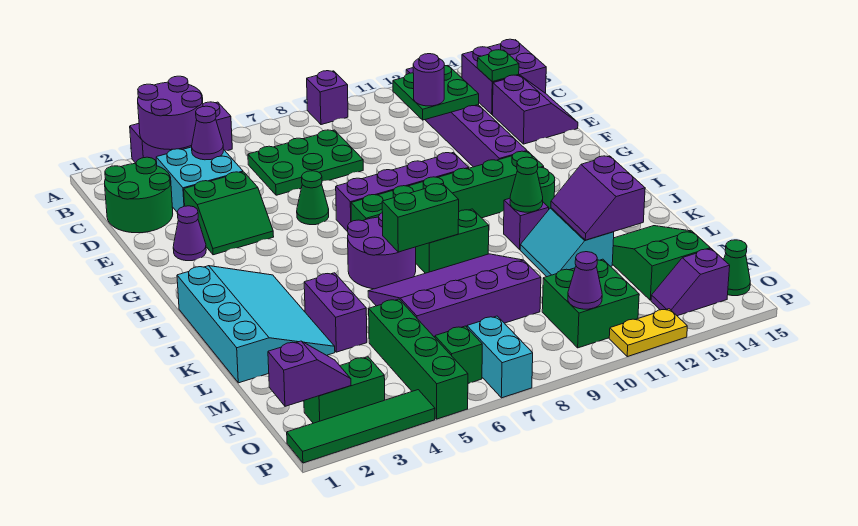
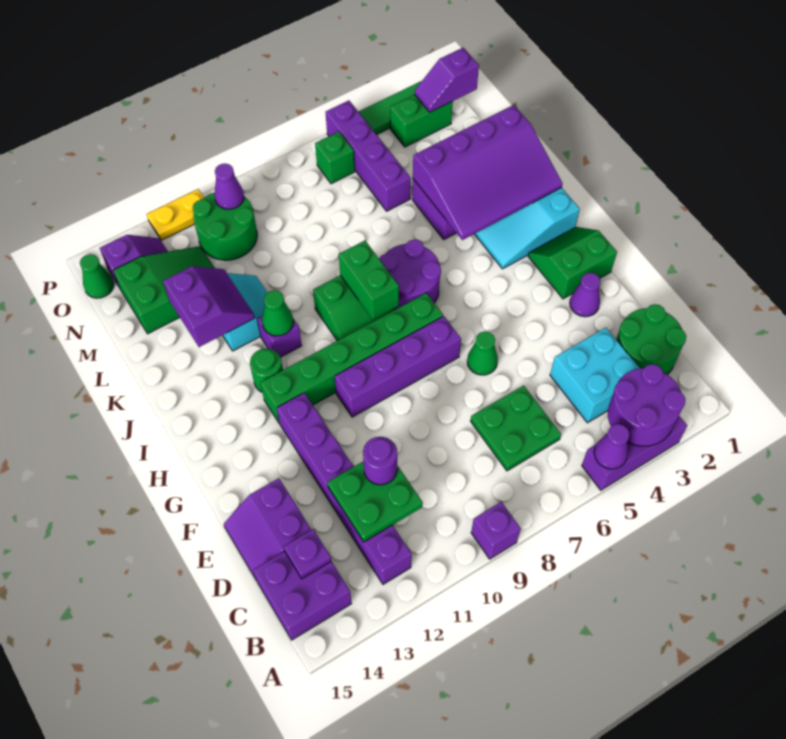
purple cone C4 level 2 -> purple cone A5 level 2
green plate C6:D8 level 1 -> green plate C6:D7 level 1
green plate C14 level 2 -> purple plate C14 level 2
green slope E3:F4 level 1 top E -> green slope G1:H2 level 1 top G
green brick J7:J8 level 2 -> green brick I8:J8 level 2
purple slope K6:M9 level 1 top M -> purple slope J1:L4 level 2 top L
green slope L13:N14 level 1 top N -> green slope M12:N14 level 1 top 14
green brick M5:P5 level 1 -> purple brick M5:P5 level 1
green brick N10:O11 level 1 -> green round brick N10:O11 level 1
cyan brick O7:P7 level 1 -> none

